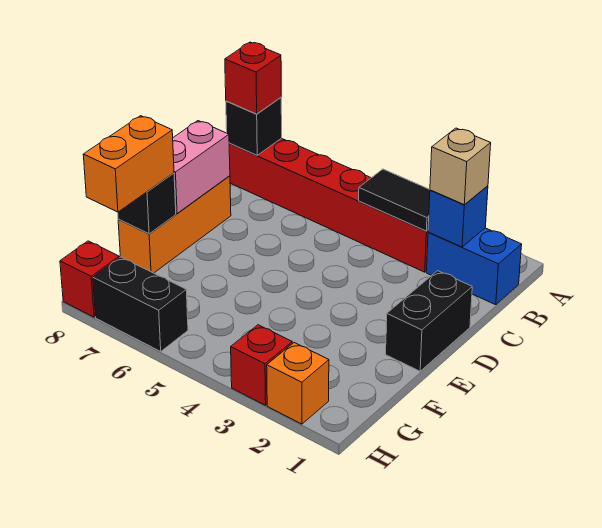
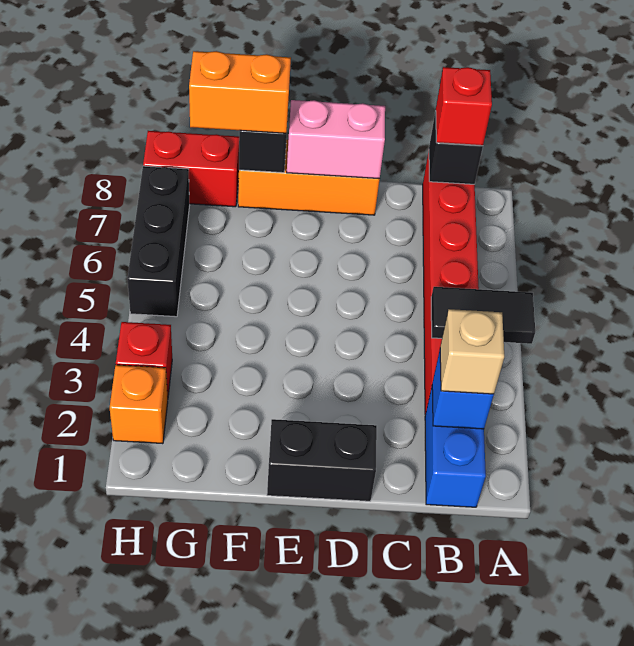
black tile B3:B4 level 2 -> black tile A4:B4 level 2
black brick H6:H7 level 1 -> black brick H5:H7 level 1
red brick H8 level 1 -> red brick G8:H8 level 1

